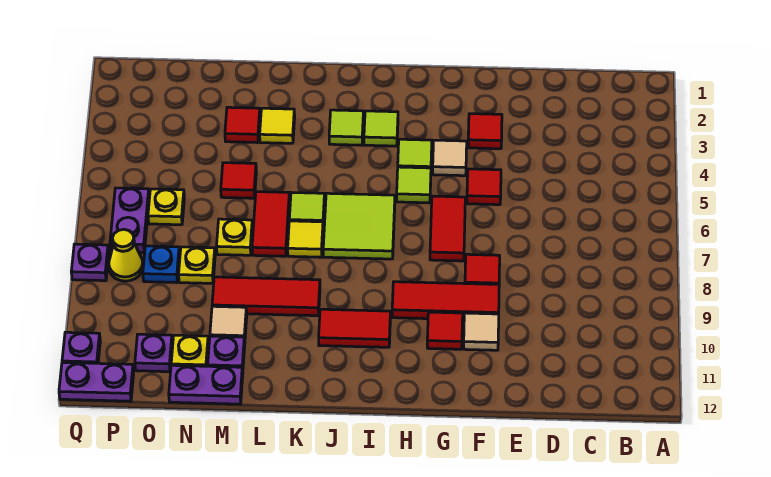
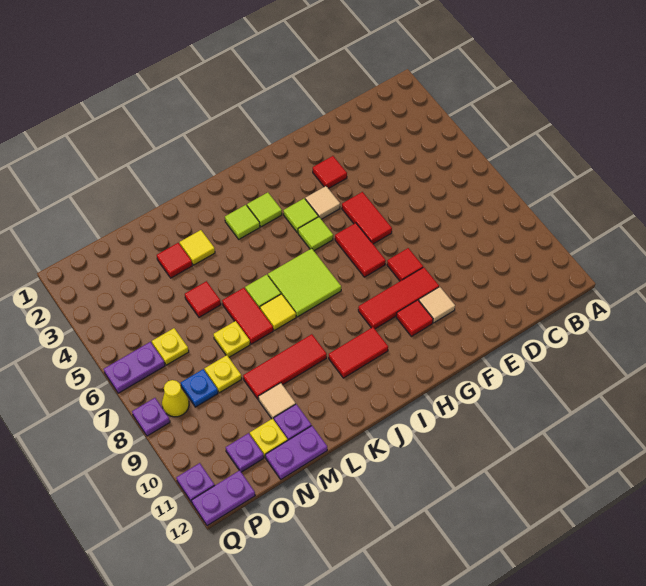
red tile F5 level 1 -> red tile F5:F6 level 1
purple plate P6:P7 level 1 -> purple plate P6:Q6 level 1

